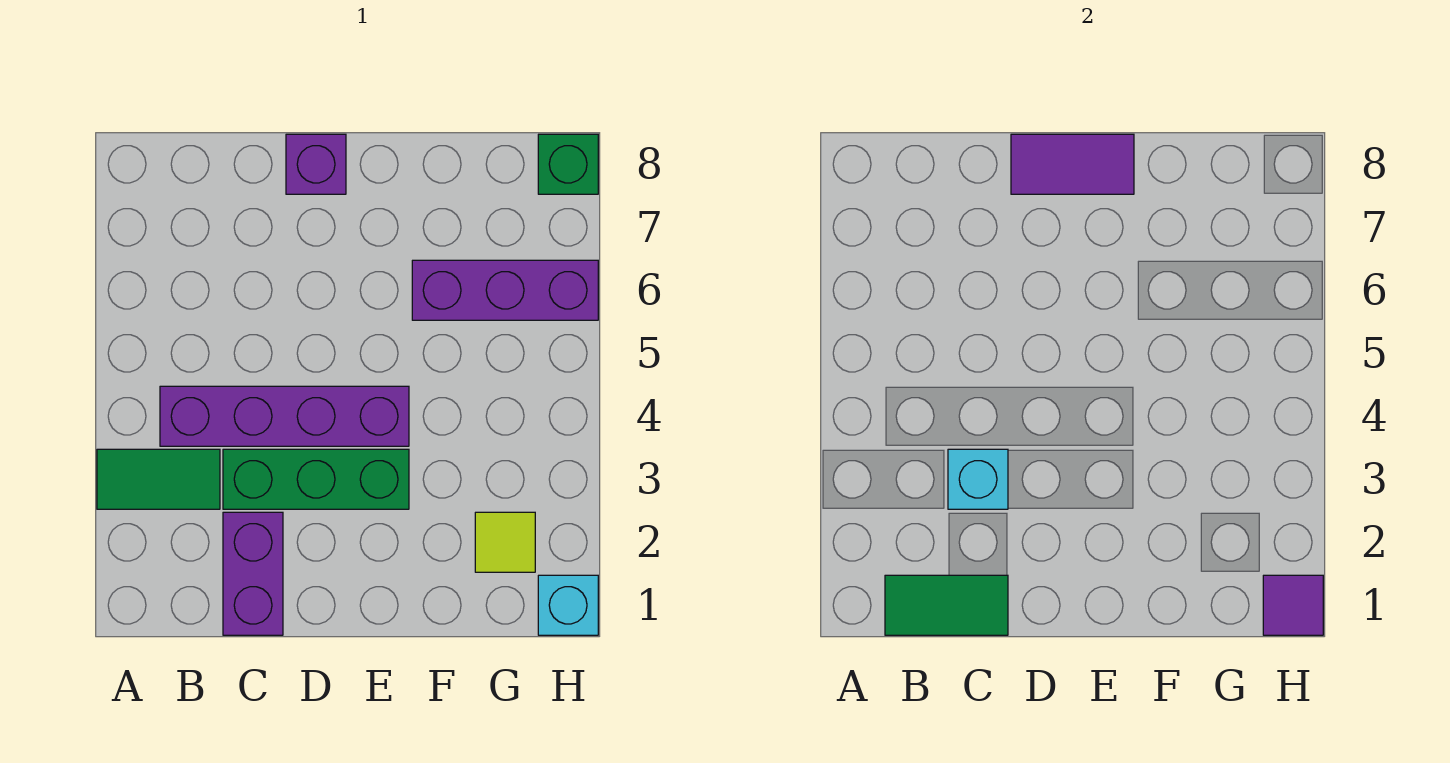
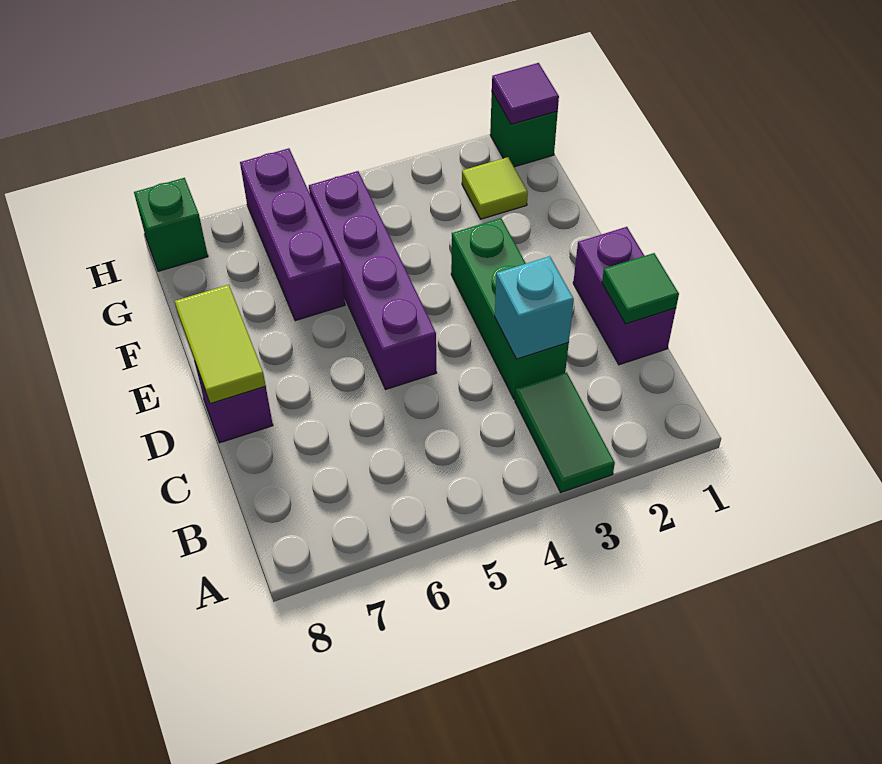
green tile B1:C1 level 2 -> green tile C1 level 2
purple brick B4:E4 level 1 -> purple brick D5:G5 level 1
purple brick C1:C2 level 1 -> purple brick C1:D1 level 1
purple tile D8:E8 level 2 -> lime tile D8:E8 level 2
cyan brick H1 level 1 -> green brick H1 level 1

